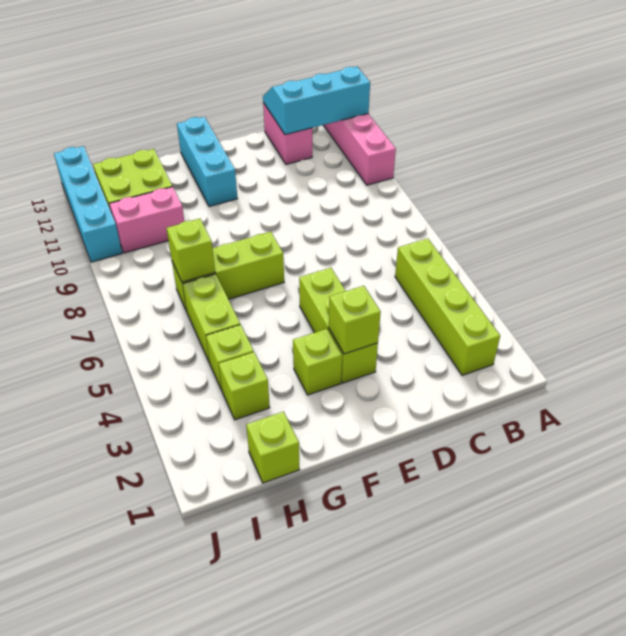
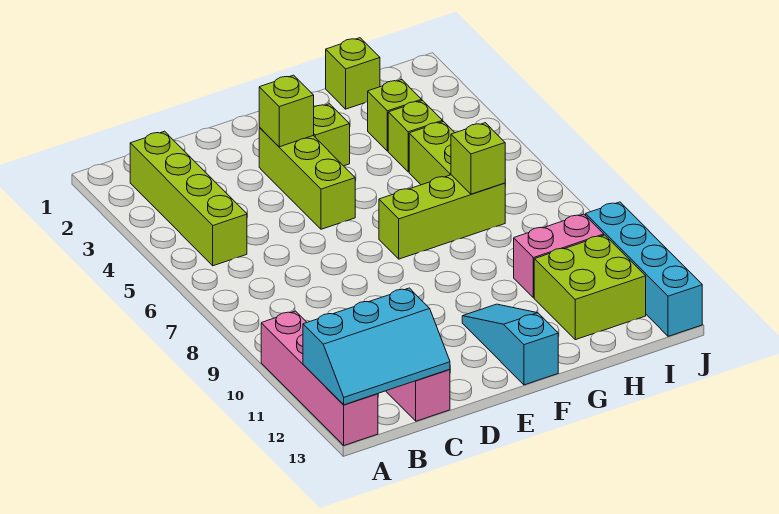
cyan brick F11:F13 level 1 -> cyan slope F11:F13 level 1 top 13

